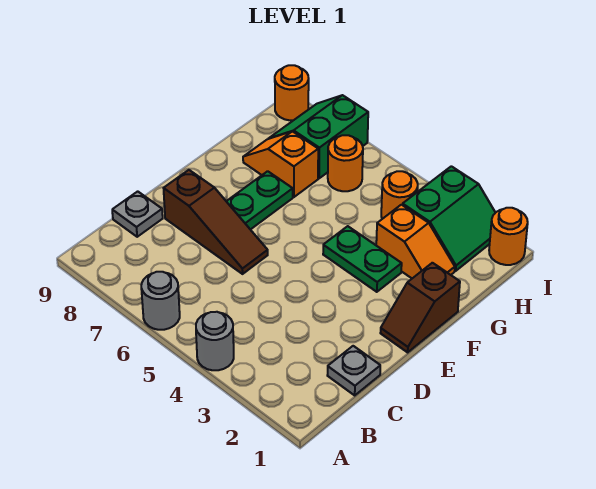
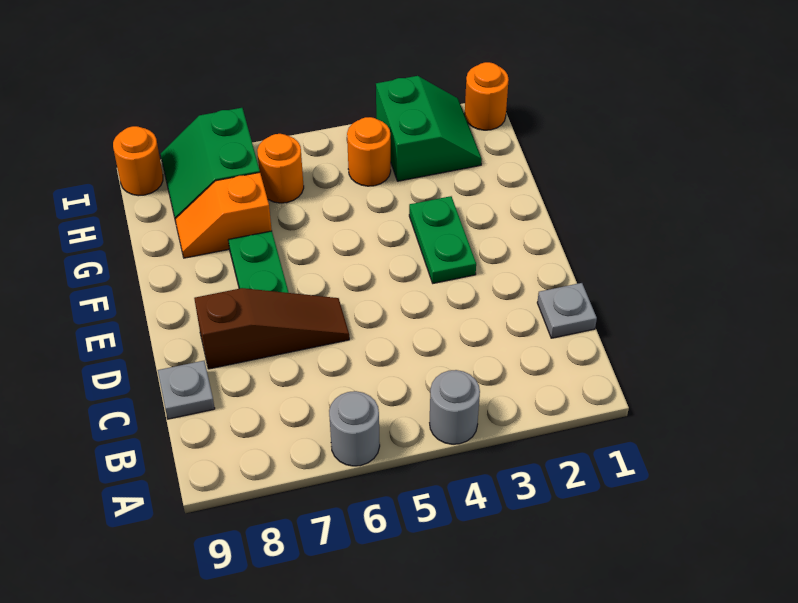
brown slope E1:F1 level 1 top F -> none
green plate F3:F4 level 1 -> green plate E3:F3 level 1
orange slope G2:G3 level 1 top 3 -> none

